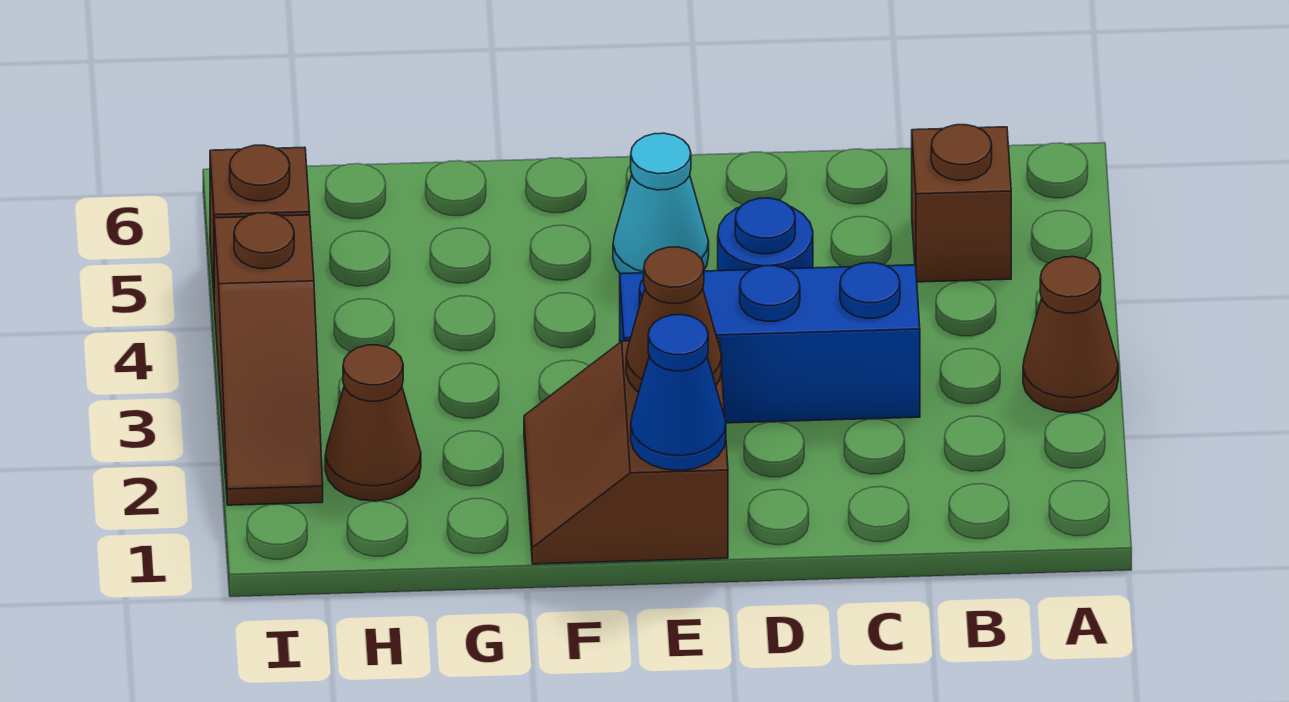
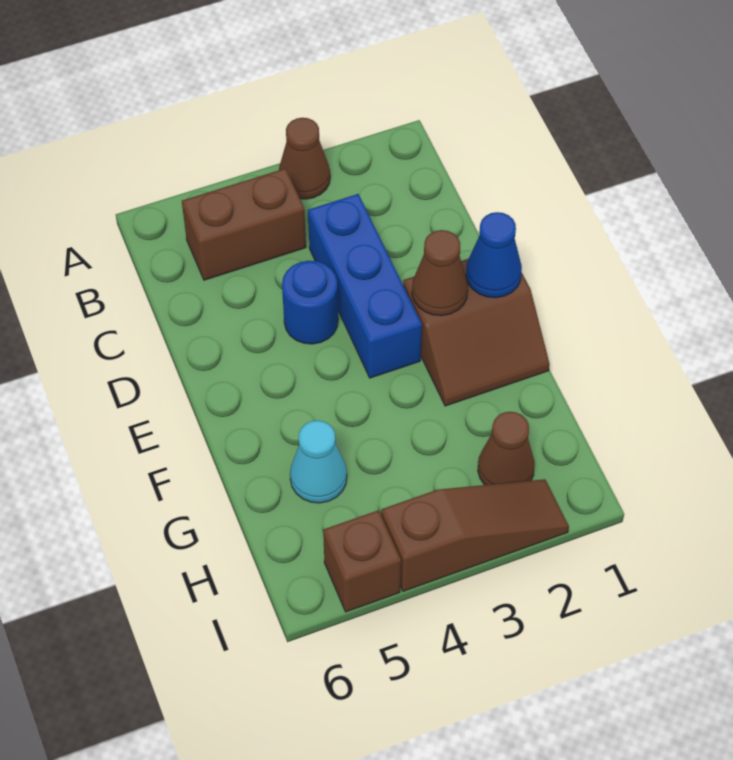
brown brick B5 level 1 -> brown brick B4:B5 level 1
cyan cone E5 level 1 -> cyan cone G5 level 1

